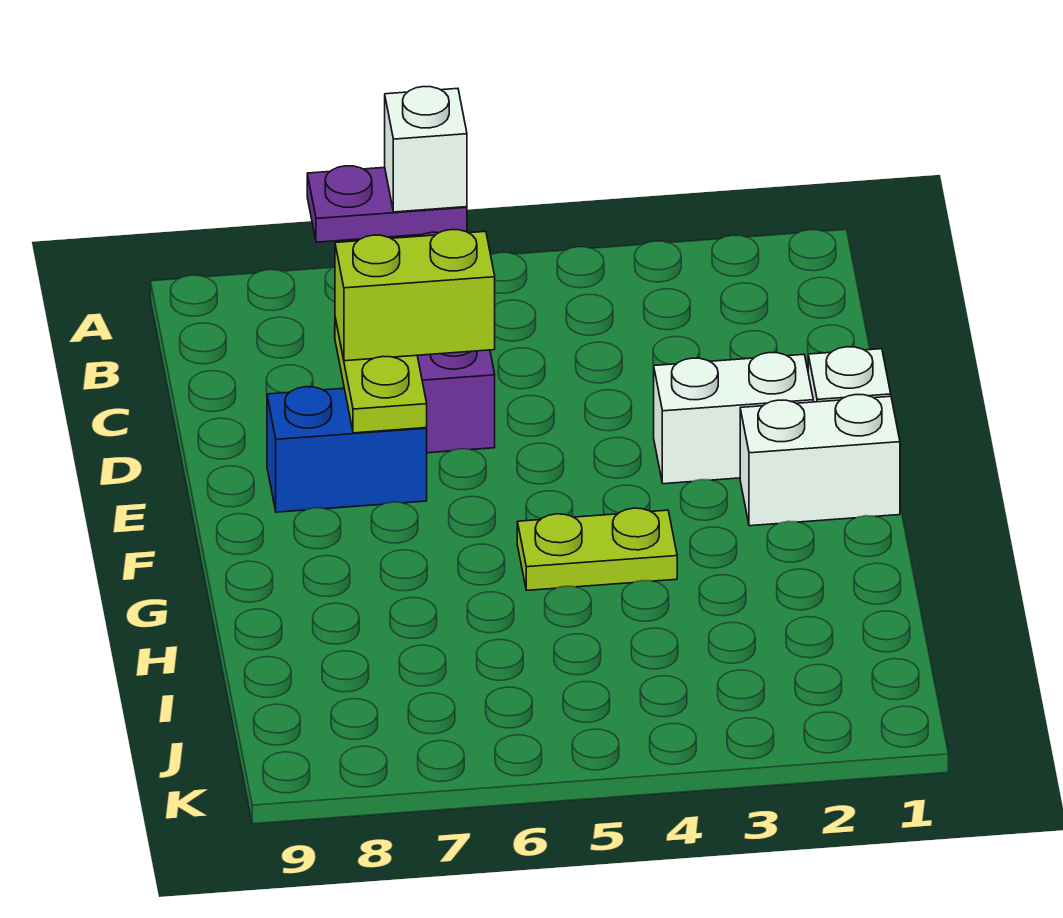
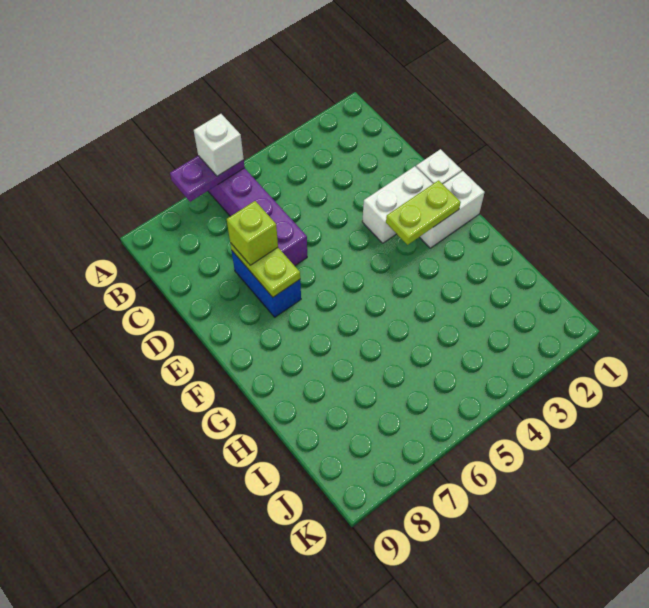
lime brick D6:D7 level 3 -> lime brick D7 level 3
blue brick E7:E8 level 1 -> blue brick D7:E7 level 1
lime plate G4:G5 level 1 -> lime plate F2:F3 level 2

